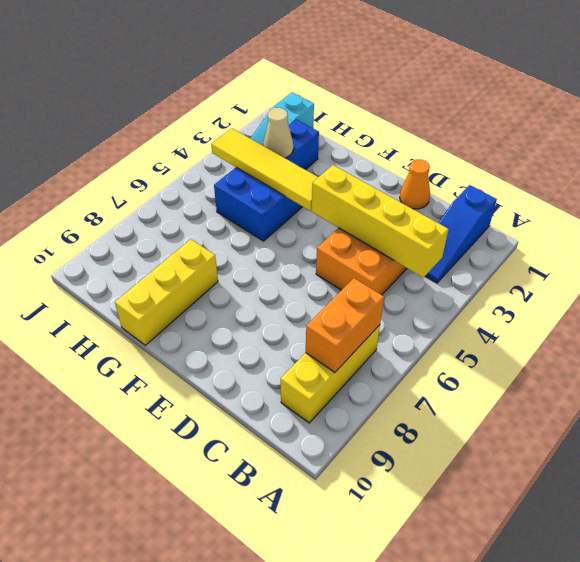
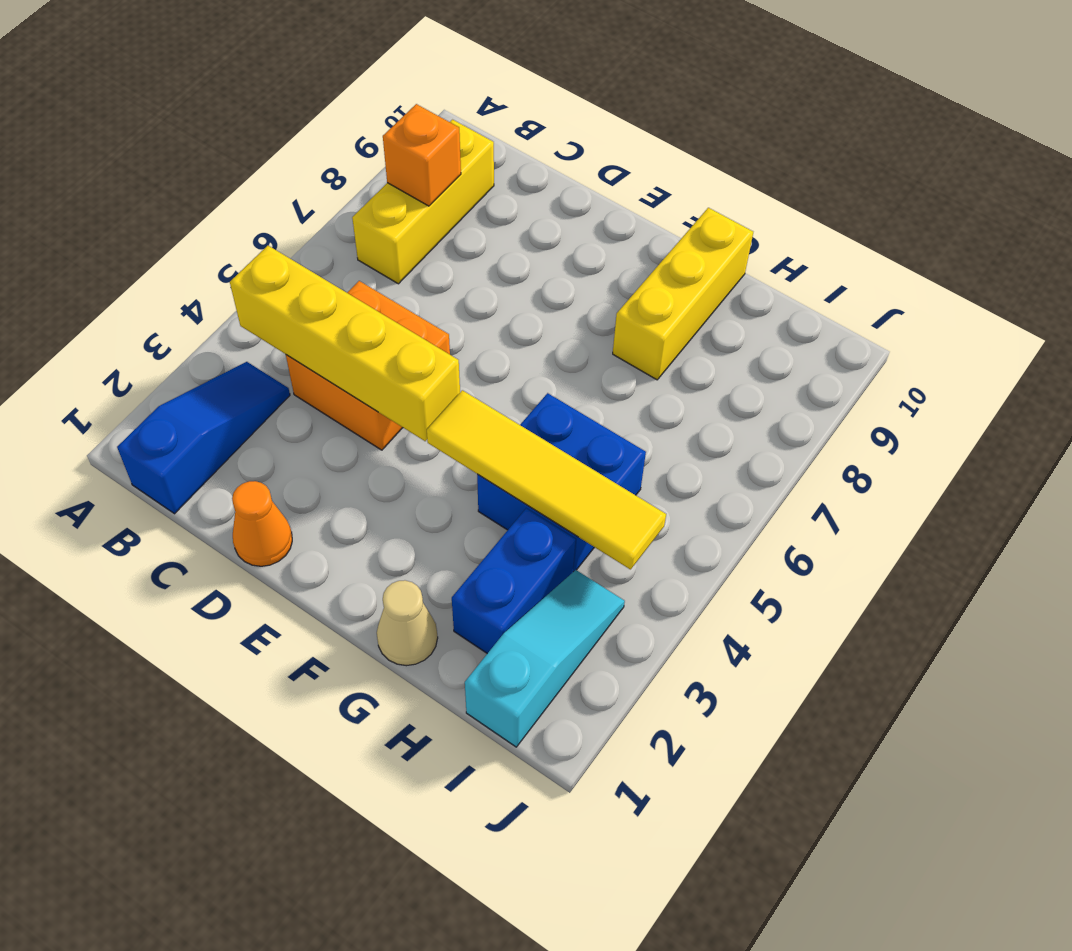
orange brick B7:B8 level 2 -> orange brick B8 level 2
tan cone H3 level 2 -> tan cone G1 level 1

